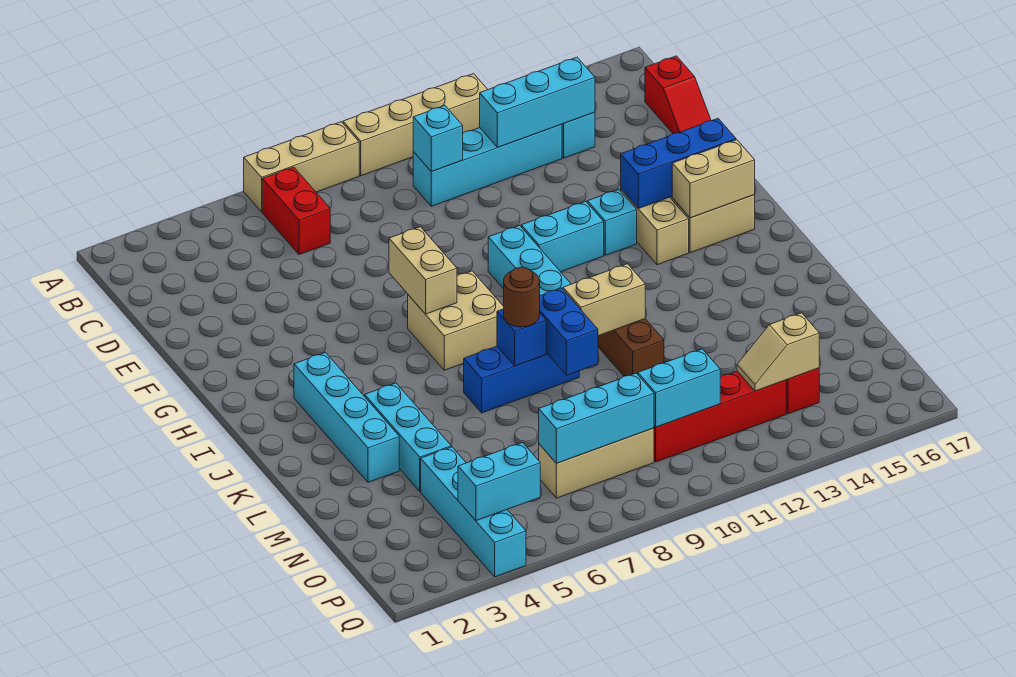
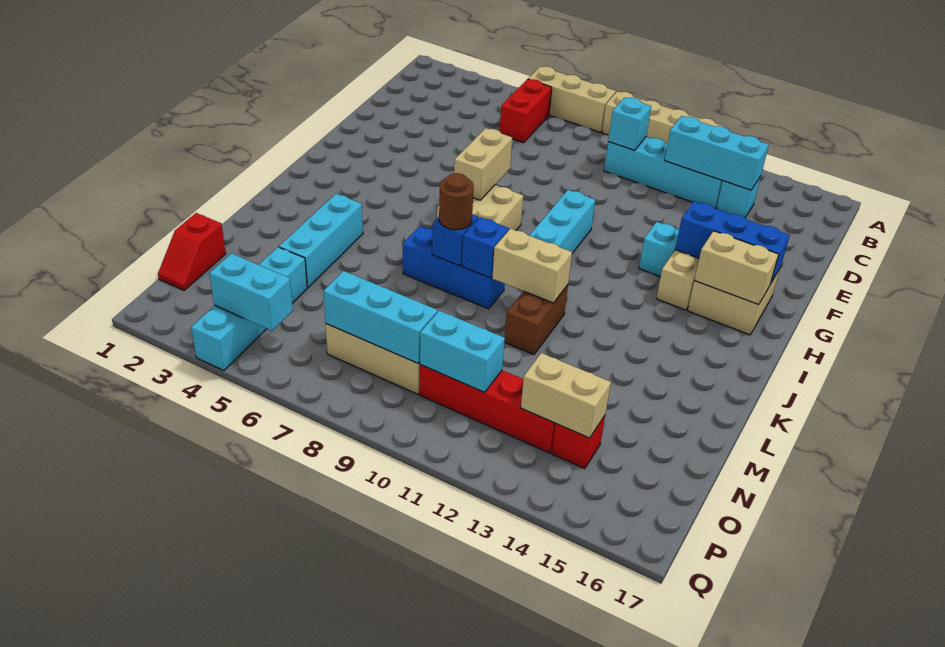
red slope C17:D17 level 1 top C -> red slope N1:O1 level 1 top N
cyan brick G11:G12 level 1 -> none
cyan brick I3:L3 level 1 -> none
blue brick K9:L9 level 2 -> blue brick K9 level 2
tan slope O13:O14 level 2 top 14 -> tan brick O13:O14 level 2

